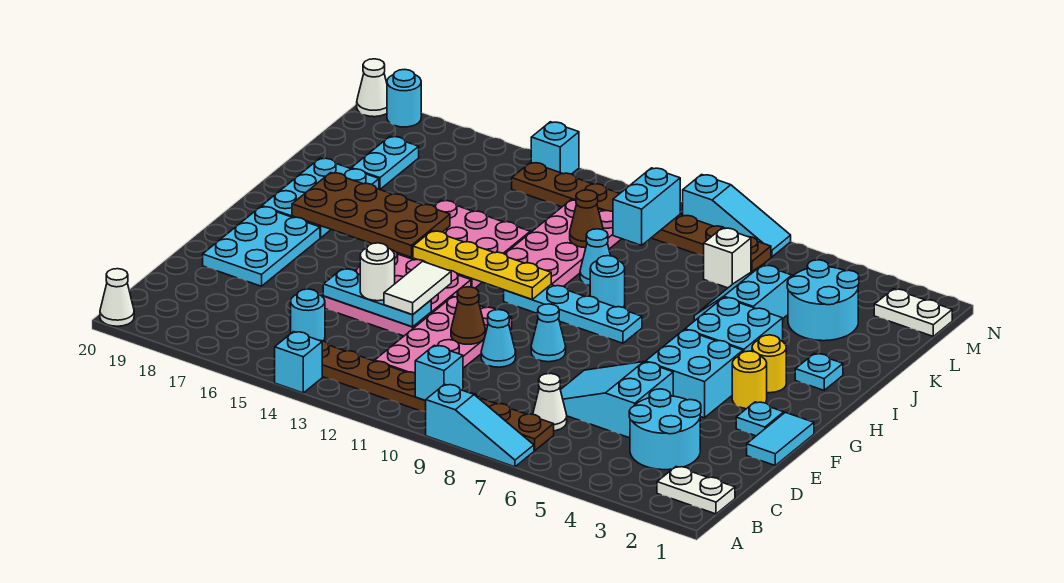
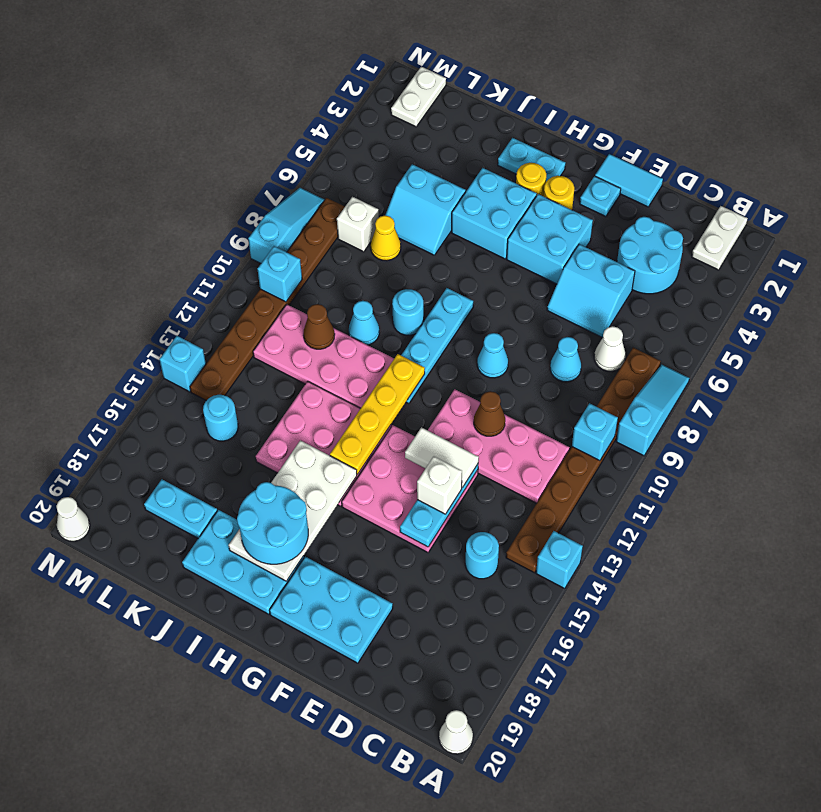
cyan slope D5:E7 level 1 top 5 -> cyan slope D5:E6 level 1 top 5
cyan cone E10 level 1 -> cyan cone D8 level 1
white round brick E14 level 3 -> white brick E14 level 3
brown plate H15:I18 level 2 -> white plate H15:I18 level 2
cyan plate I2 level 1 -> cyan plate H2:I2 level 1
cyan round brick K3:L4 level 1 -> cyan round brick H17:I18 level 3
none -> yellow cone K7 level 1
cyan brick L10:M10 level 2 -> cyan brick M10 level 2
cyan round brick N19 level 1 -> cyan round brick L15 level 1

